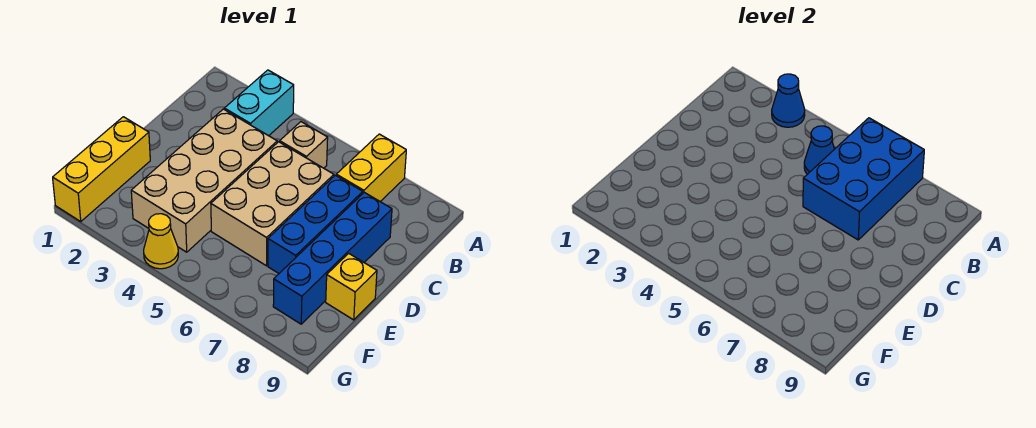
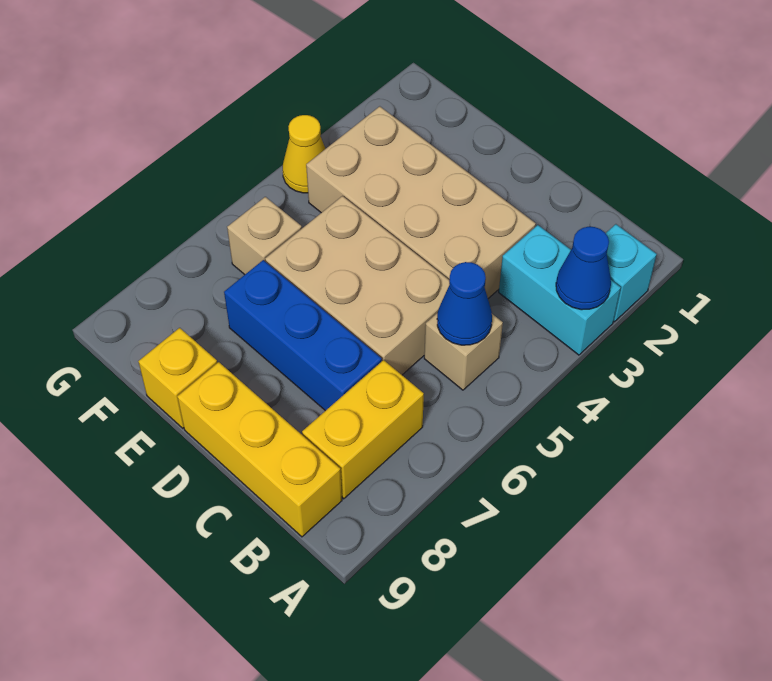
none -> cyan brick A2 level 1
blue brick A6:C7 level 2 -> none
yellow brick A7:B7 level 1 -> yellow brick B7:B8 level 1
blue brick C8:F8 level 1 -> none
yellow brick E1:G1 level 1 -> yellow brick B9:D9 level 1
none -> tan brick F6 level 1

